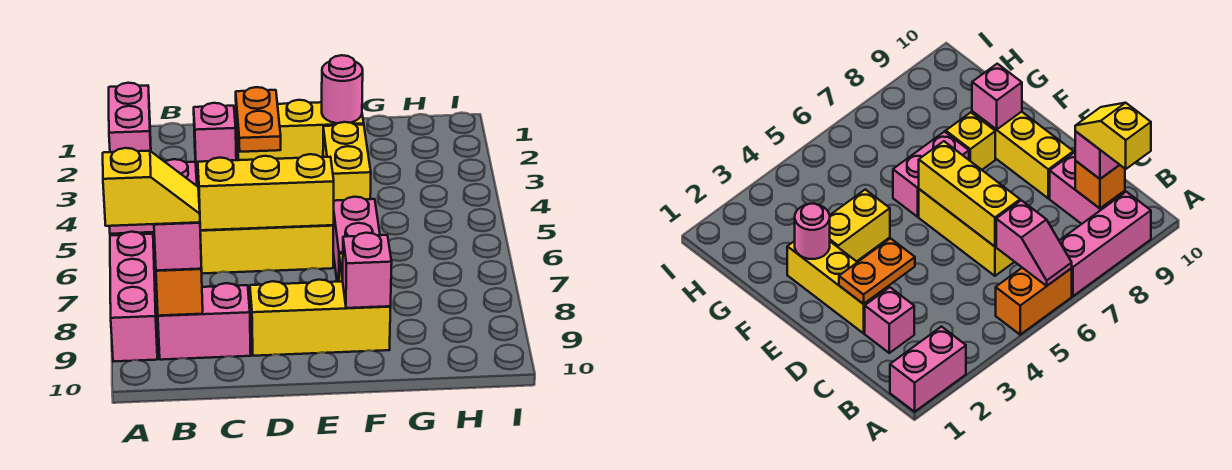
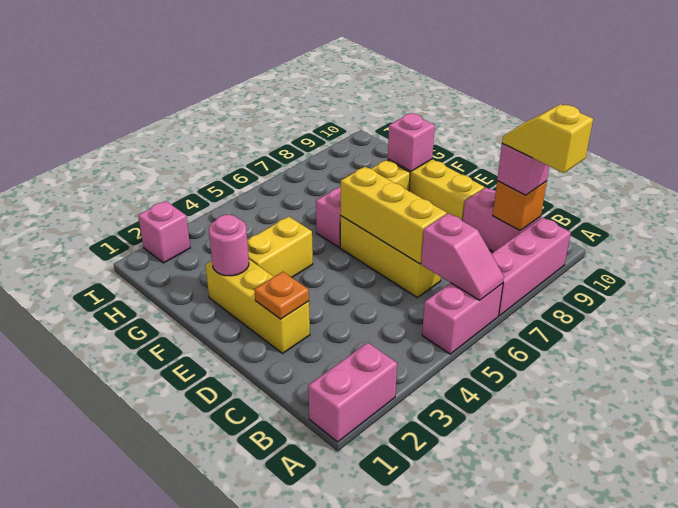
orange brick A5:A6 level 1 -> pink brick A5:A6 level 1
pink brick C2 level 1 -> pink brick I2 level 1
orange plate D2:D3 level 2 -> orange plate D2 level 2

